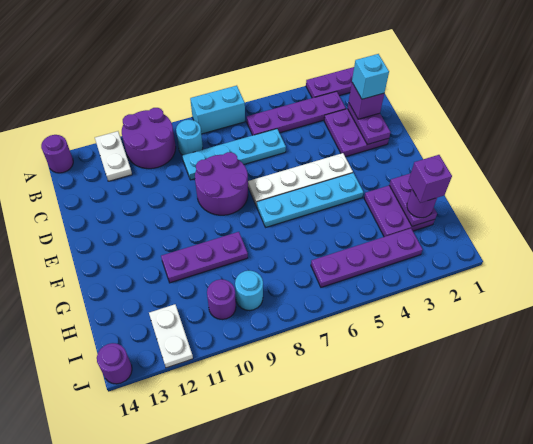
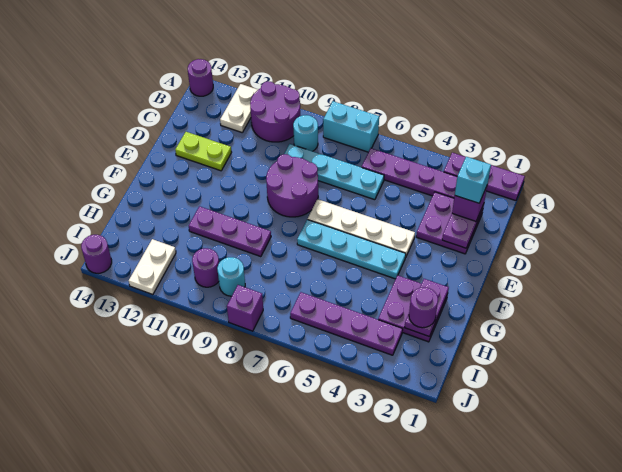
none -> lime plate D12:D13 level 1
purple brick H2 level 4 -> purple brick J8 level 1

